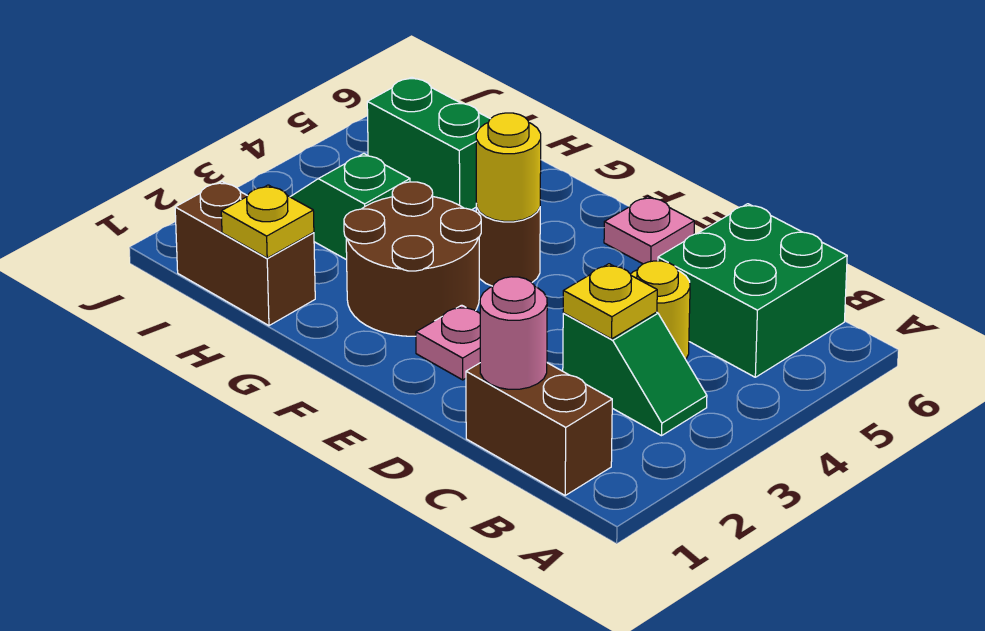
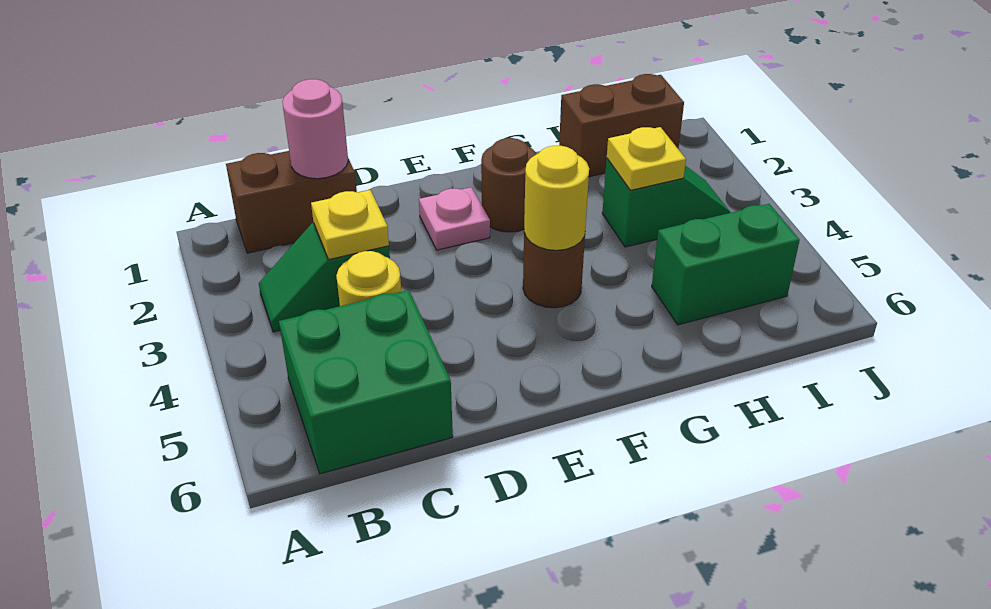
pink plate E6 level 1 -> none
brown round brick F2:G3 level 1 -> brown round brick F2 level 1
yellow plate H1 level 2 -> yellow plate H3 level 2

